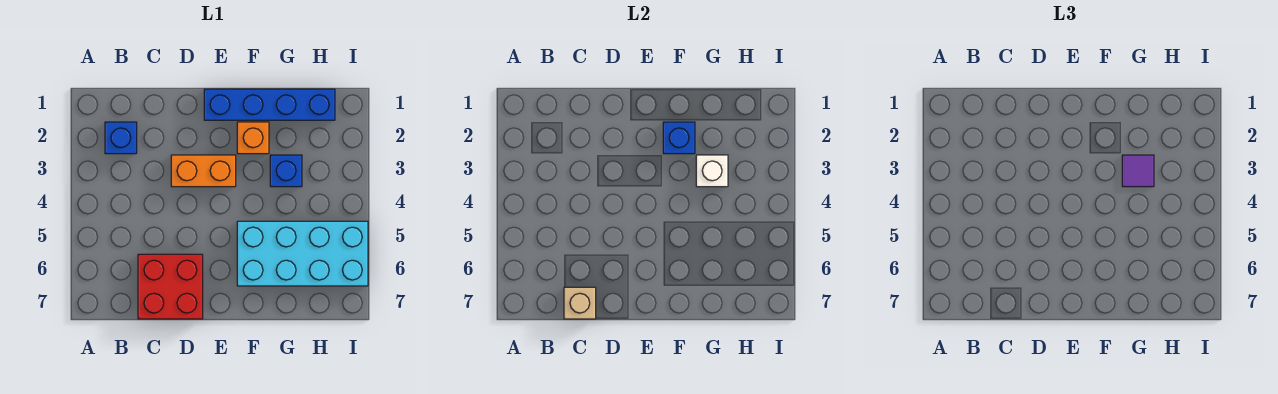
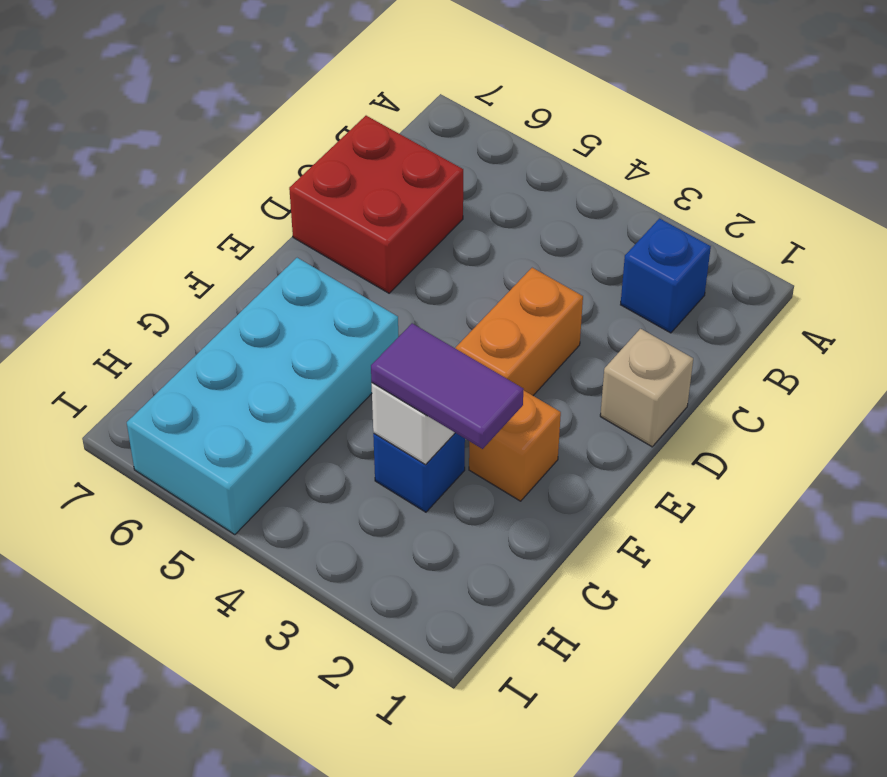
tan brick C7 level 2 -> tan brick D1 level 1
blue brick E1:H1 level 1 -> none
blue brick F2 level 2 -> none
purple tile G3 level 3 -> purple tile G2:G3 level 3

